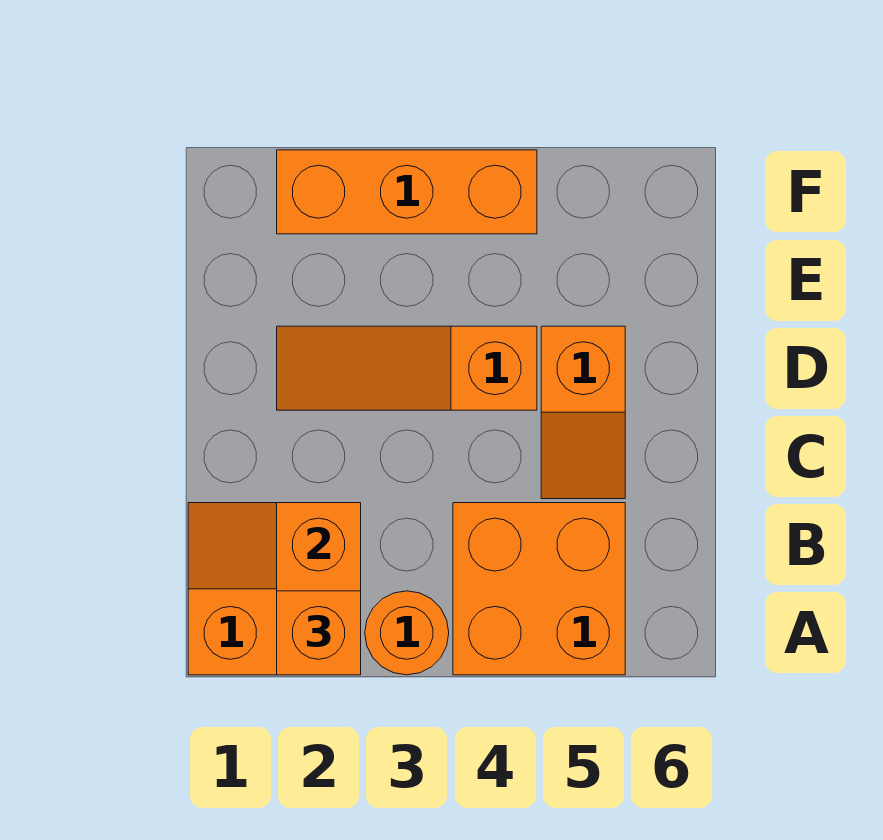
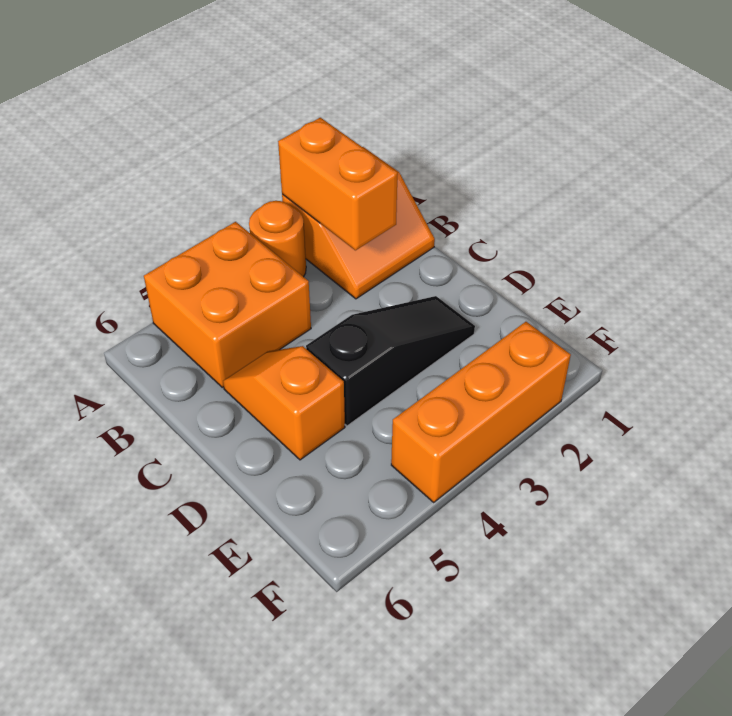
orange brick A2 level 3 -> none
orange slope D2:D4 level 1 top 4 -> black slope D2:D4 level 1 top 4

